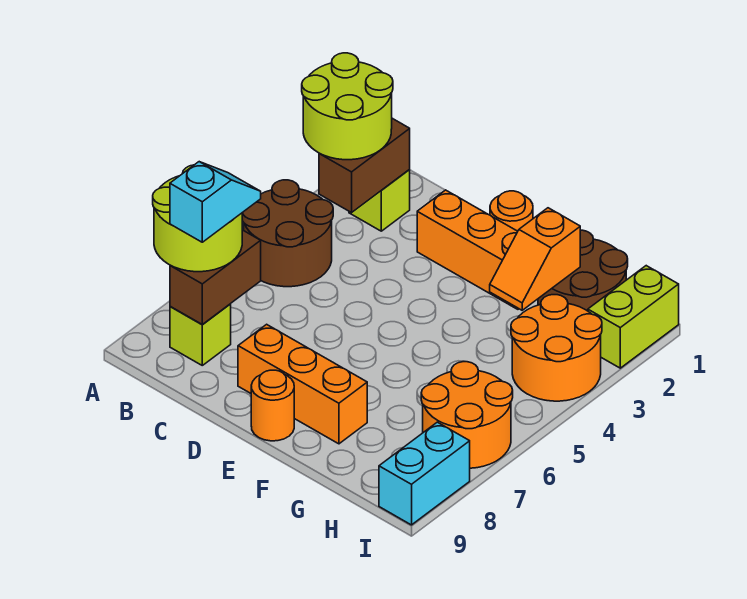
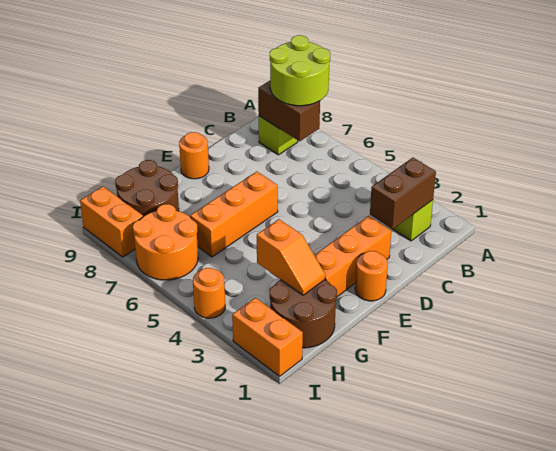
lime round brick A2:B3 level 3 -> none
brown round brick A4:B5 level 1 -> brown round brick G8:H9 level 1
brown brick B2:B3 level 2 -> brown brick B2:C2 level 2
cyan slope B7:B8 level 4 top 8 -> none
orange brick D8:F8 level 1 -> orange brick E6:G6 level 1
orange slope G2:G3 level 2 top 2 -> orange slope G2:G3 level 2 top 3
orange round brick H3:I4 level 1 -> orange round brick I4 level 1
lime brick I1:I2 level 1 -> orange brick I1:I2 level 1
cyan brick I8:I9 level 1 -> orange brick I8:I9 level 1

